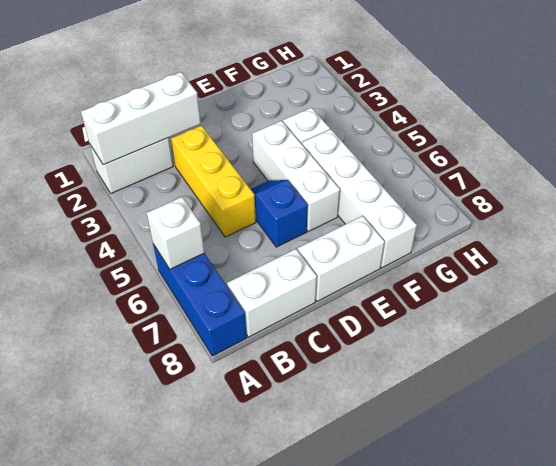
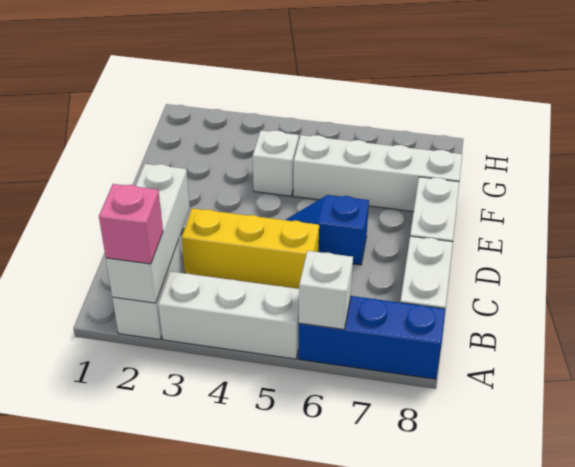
none -> pink brick A2 level 3
white brick E4:E6 level 1 -> white brick A3:A5 level 1

